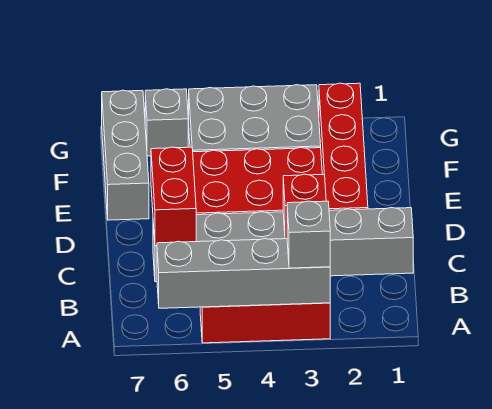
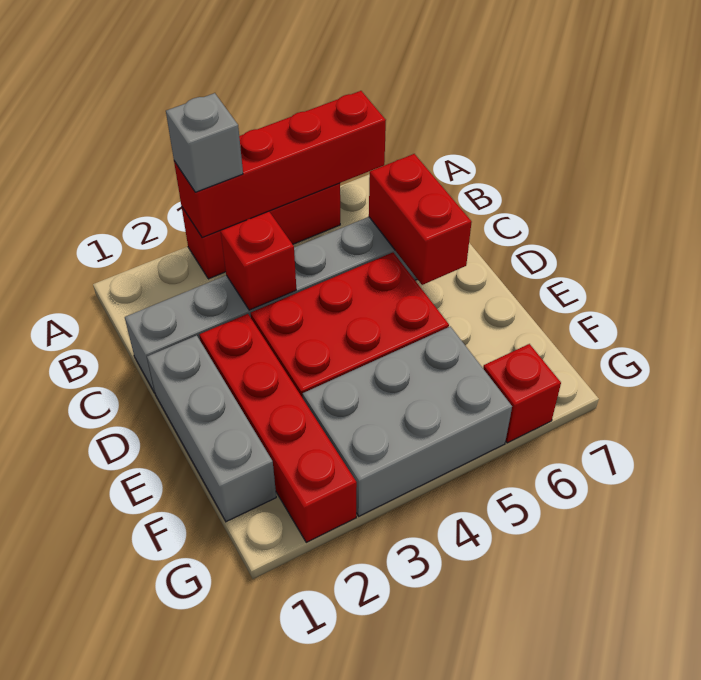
grey brick A3:A6 level 2 -> red brick A3:A6 level 2
grey brick E7:G7 level 1 -> grey brick D1:F1 level 1
grey brick G6 level 1 -> red brick G6 level 1

